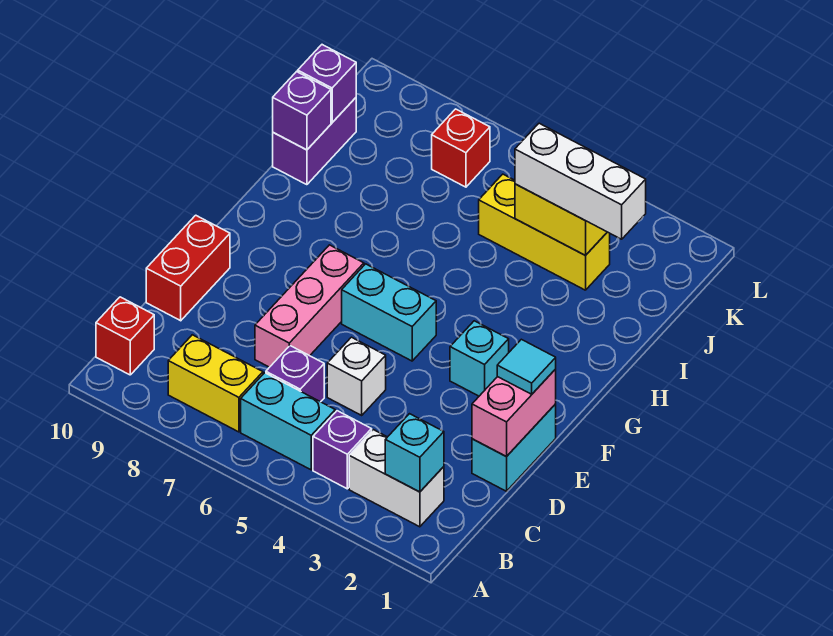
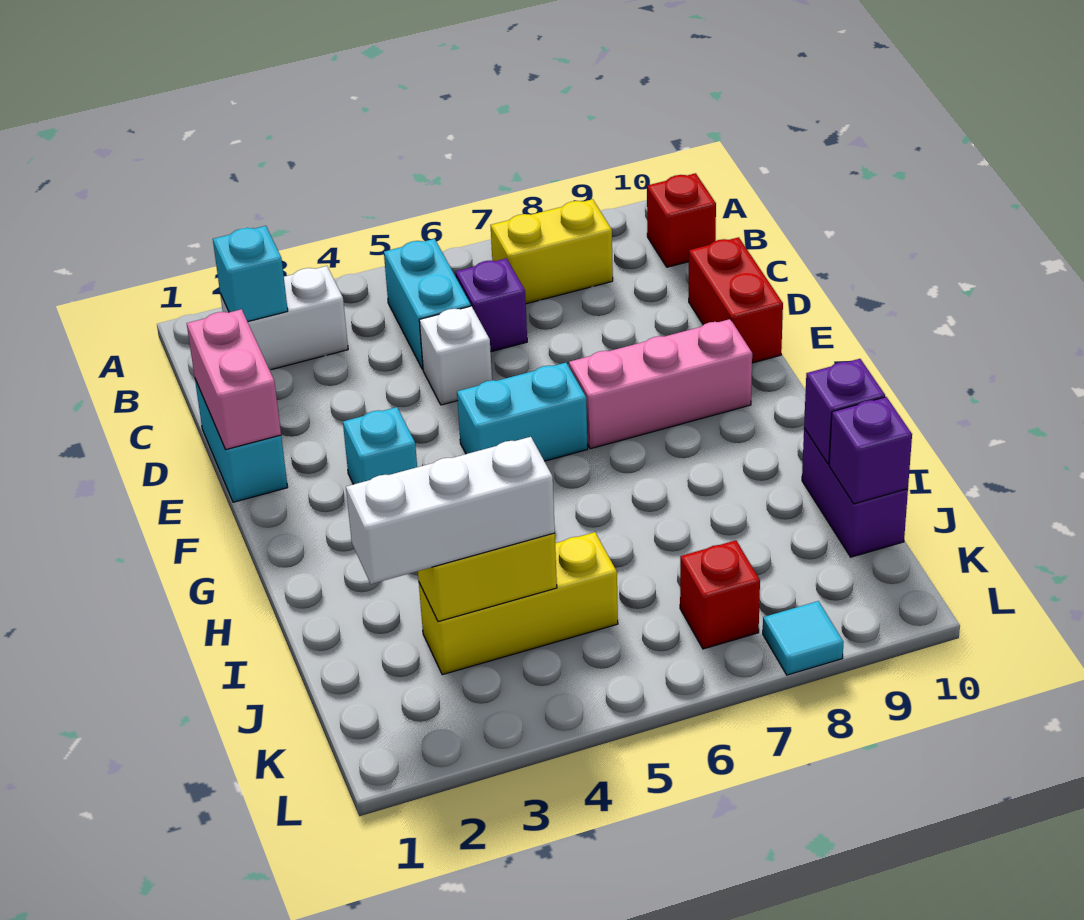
purple brick B4 level 1 -> none
cyan brick B5:B6 level 1 -> cyan brick B5:C5 level 1
pink brick D7:F7 level 1 -> pink brick F7:F9 level 1
cyan tile E1 level 3 -> cyan tile L8 level 1

